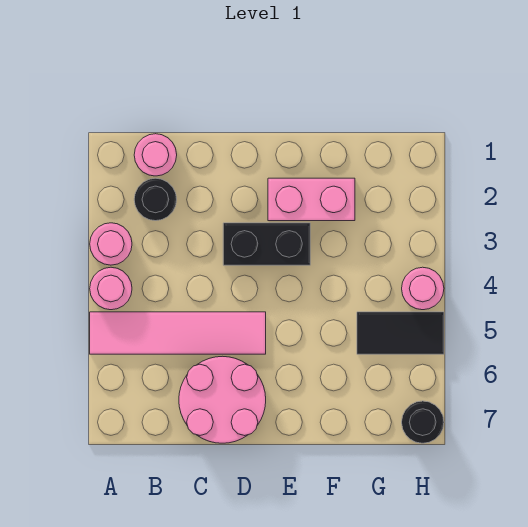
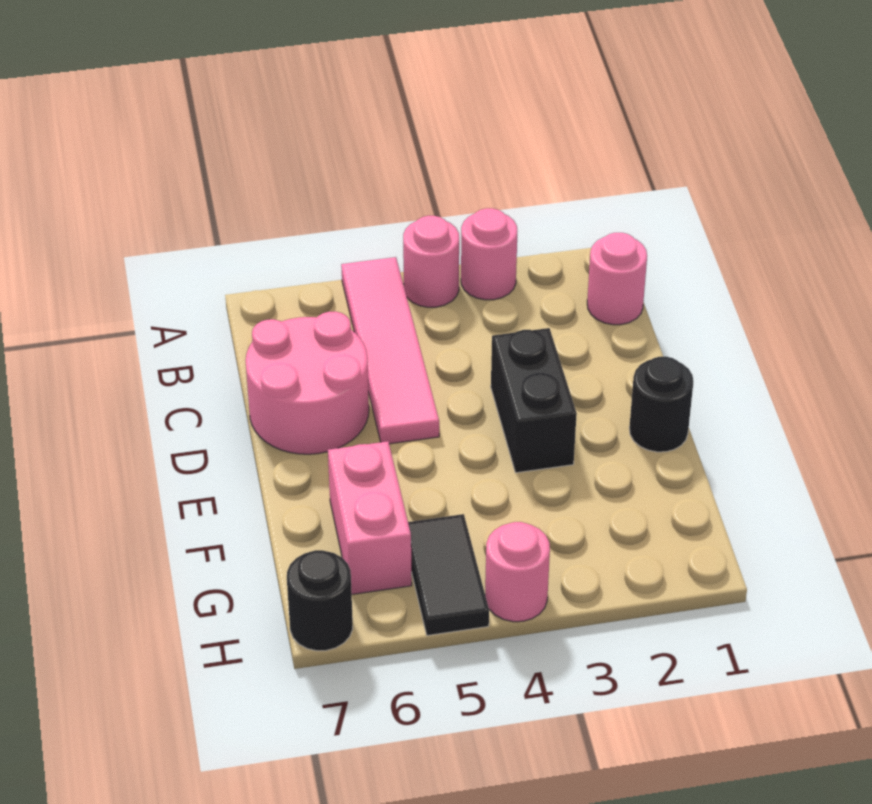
black round brick B2 level 1 -> black round brick E1 level 1
pink brick E2:F2 level 1 -> pink brick F6:G6 level 1

